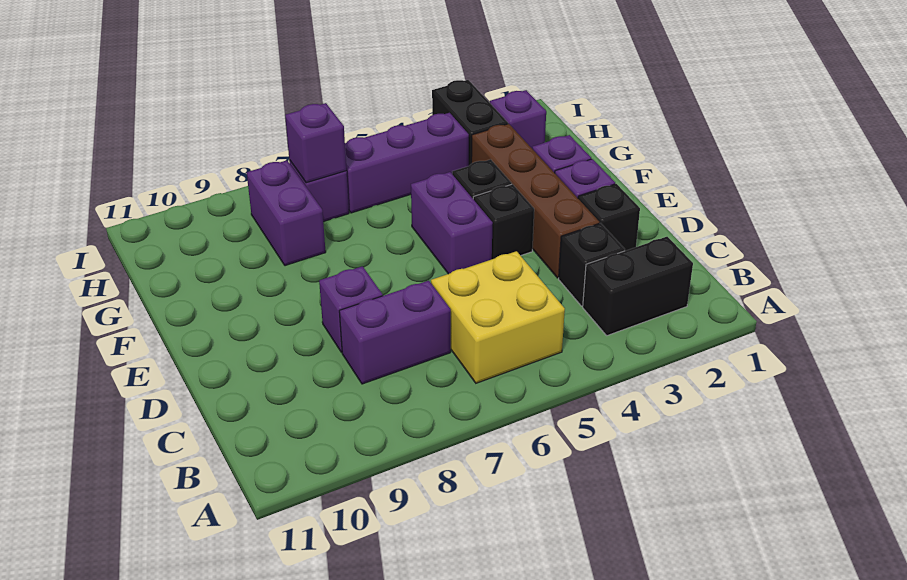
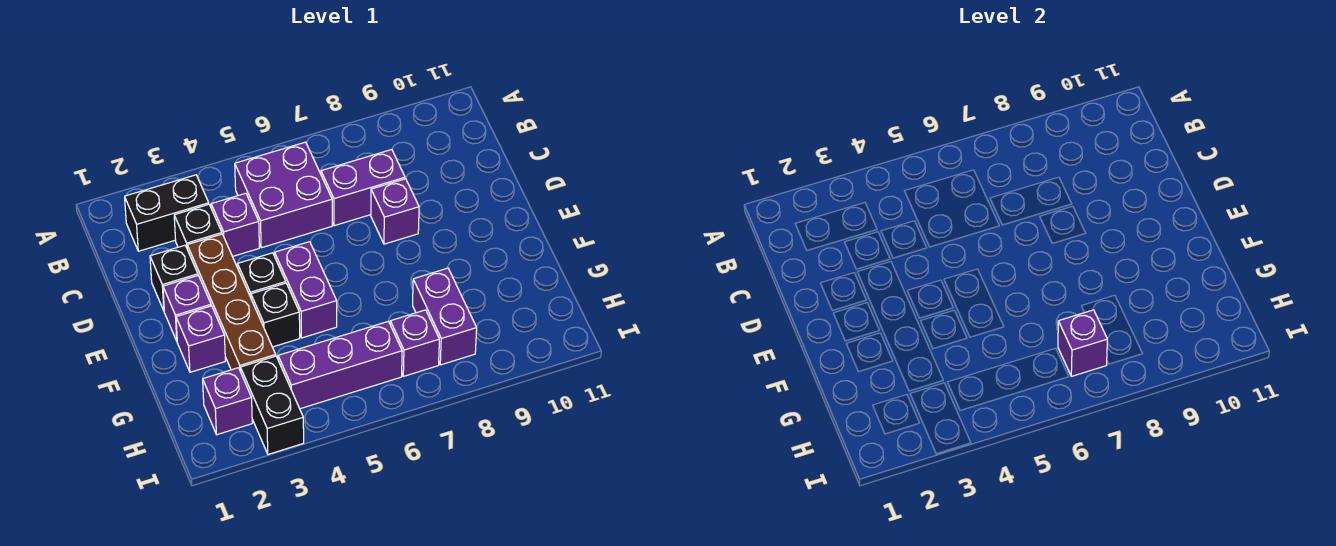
yellow brick B5:C6 level 1 -> purple brick B5:C6 level 1
none -> purple brick C4 level 1

